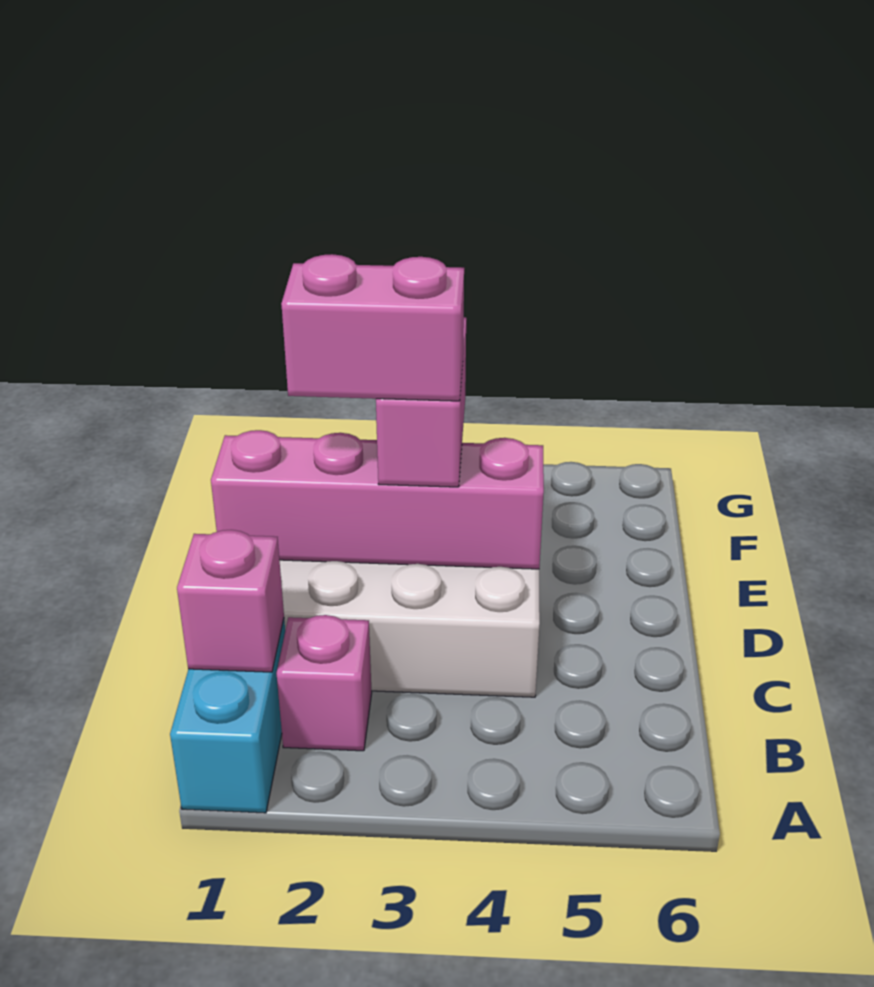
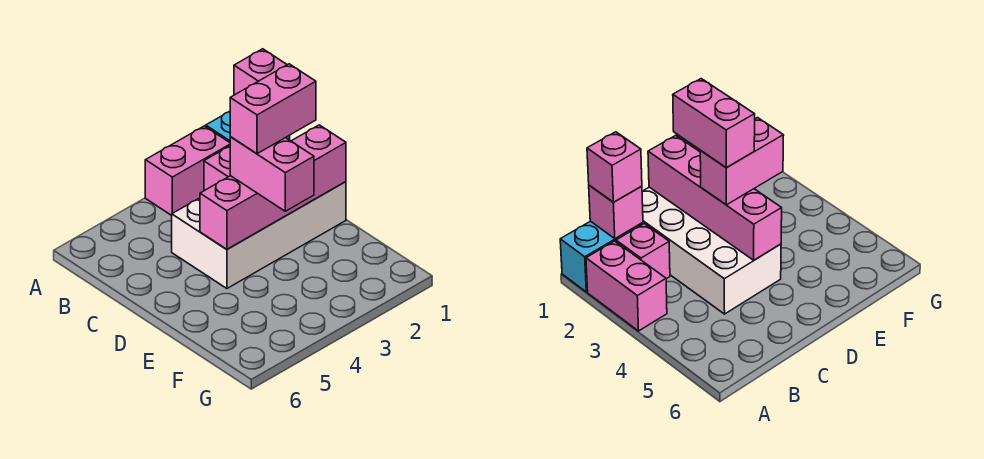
none -> pink brick A2:A3 level 1
none -> pink brick B1 level 3

